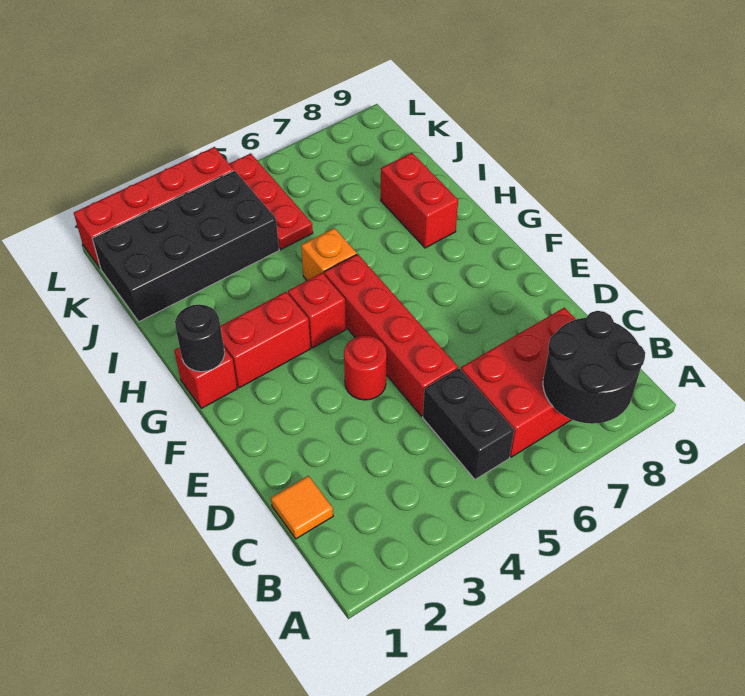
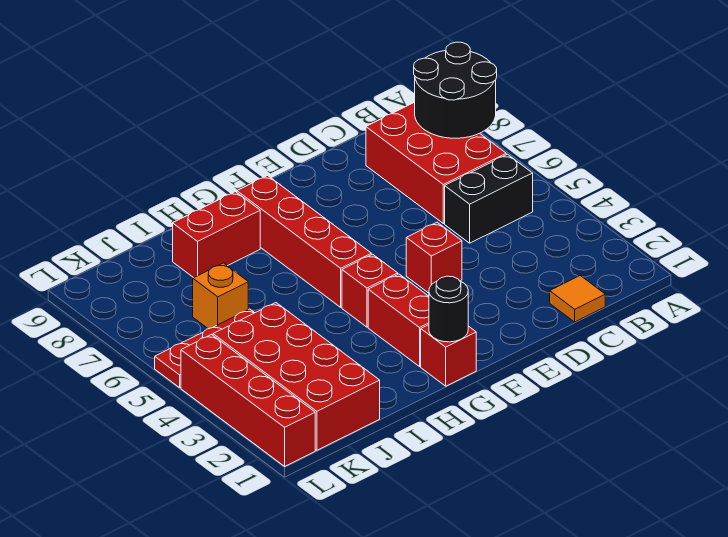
red brick D5:G5 level 1 -> red brick G5:G8 level 1
red round brick E4 level 1 -> red brick E4 level 1
orange brick H5 level 1 -> orange brick J6 level 1
black brick J1:K4 level 1 -> red brick J1:K4 level 1

